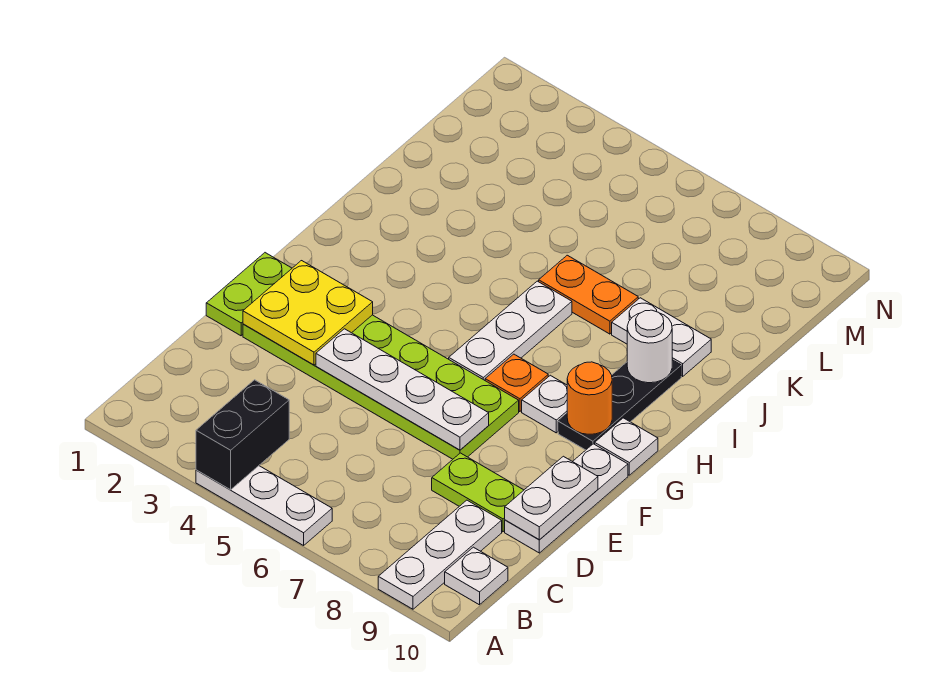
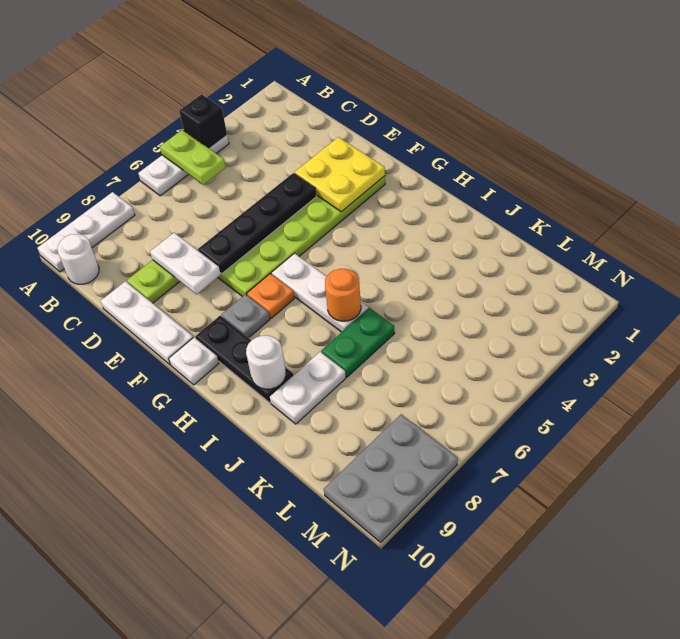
black brick A4:B4 level 2 -> black brick A4 level 2
white plate A9:C9 level 1 -> white plate A8:A10 level 1
white plate B10 level 1 -> white round brick B10 level 1
white plate D10:E10 level 2 -> white plate D8:E8 level 2
lime plate E1:F1 level 1 -> lime plate A5:B5 level 2
white plate E4:E7 level 2 -> black plate E4:E7 level 2
white plate G8 level 1 -> grey plate G8 level 1
orange round brick G9 level 2 -> orange round brick I6 level 2
orange plate J6:J7 level 1 -> green plate J6:J7 level 1
none -> grey plate M8:N10 level 1

